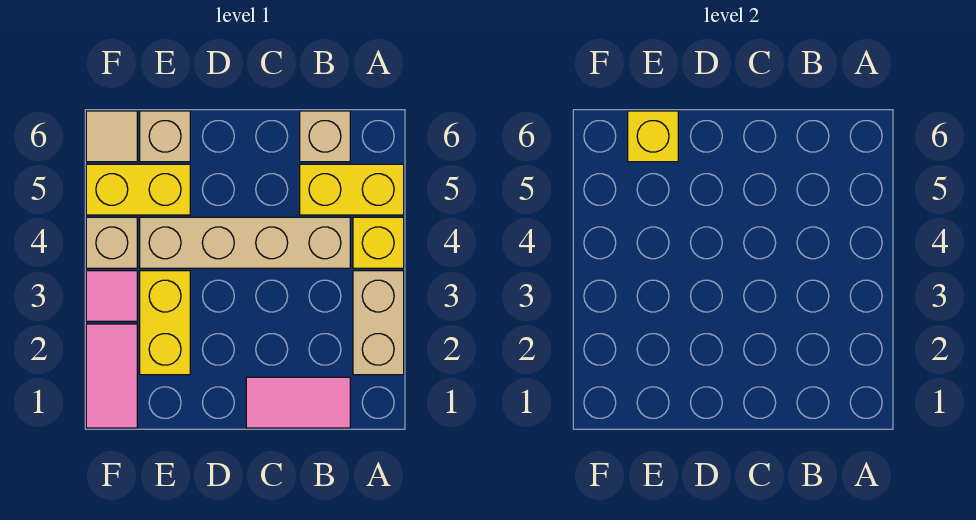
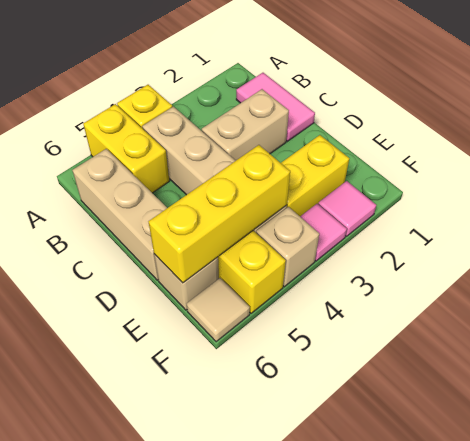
tan brick A2:A3 level 1 -> tan brick C2:C3 level 1
tan brick B6 level 1 -> tan brick B6:D6 level 1
yellow brick E6 level 2 -> yellow brick E4:E6 level 2
pink tile F1:F2 level 1 -> pink tile F2 level 1

